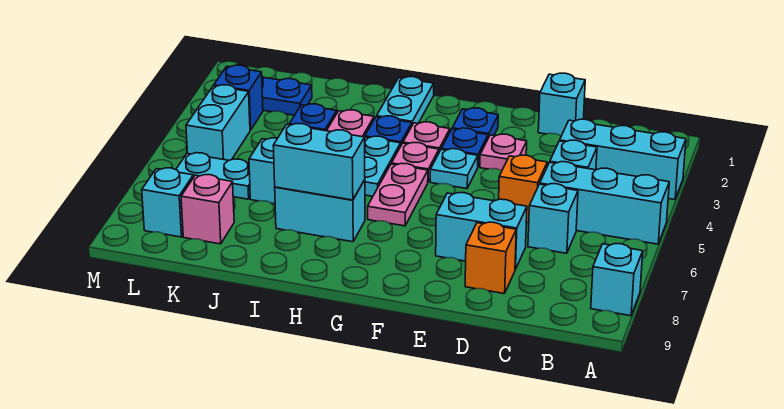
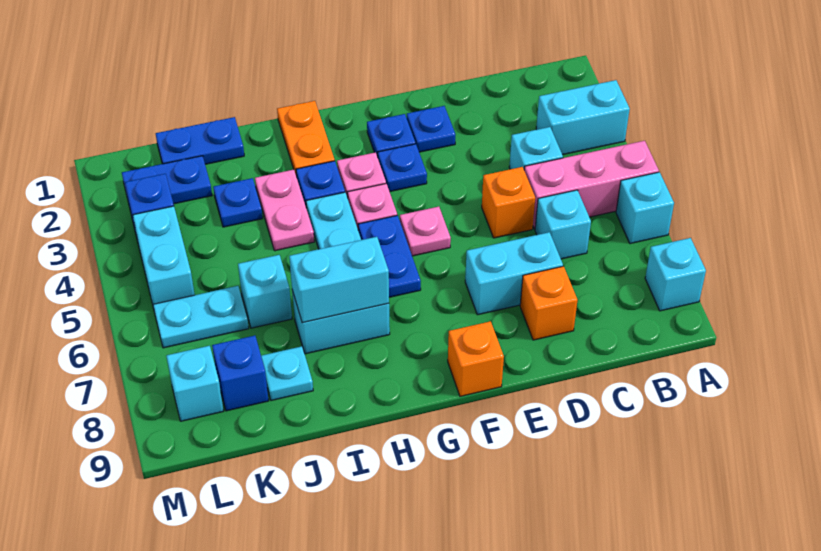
cyan brick A3:C3 level 1 -> cyan brick A3:B3 level 1
cyan brick A5:C5 level 1 -> pink brick A5:C5 level 1
cyan brick D1 level 1 -> cyan brick A6 level 1
none -> blue plate E2 level 1
pink plate E3 level 1 -> pink plate F5 level 1
cyan plate F4 level 1 -> cyan plate J8 level 1
none -> orange brick F9 level 1
pink plate G5:G6 level 1 -> blue plate G5:G6 level 1
cyan plate H1:H2 level 1 -> orange plate H1:H2 level 1
none -> blue plate J1:K1 level 1
pink brick K8 level 1 -> blue brick K8 level 1

